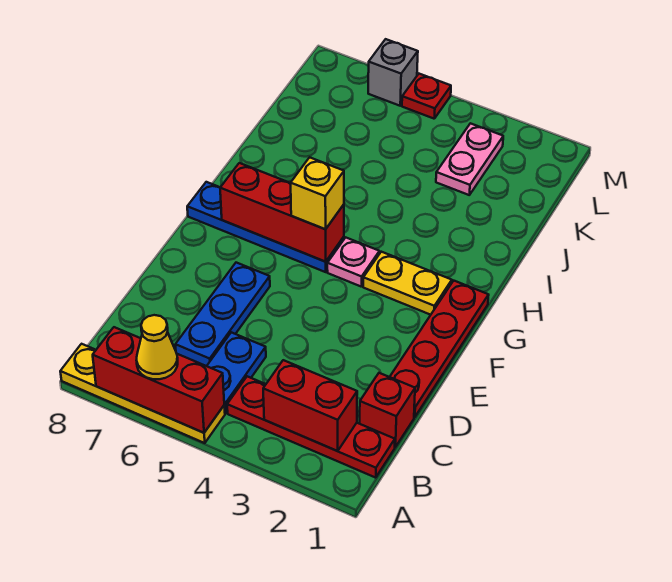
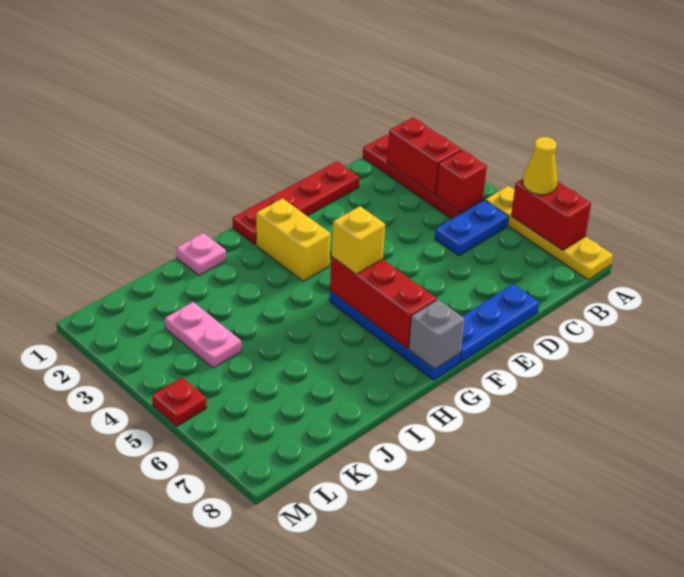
red brick A5:A7 level 2 -> red brick A6:A7 level 2
red brick C1 level 1 -> red brick B4 level 2
blue plate C6:E6 level 1 -> blue plate D8:F8 level 1
yellow plate G2:G3 level 1 -> yellow brick G2:G3 level 1
pink plate G4 level 1 -> pink plate I1 level 1
pink plate K3:L3 level 1 -> pink plate K3:K4 level 1
grey brick M6 level 1 -> grey brick G8 level 2

